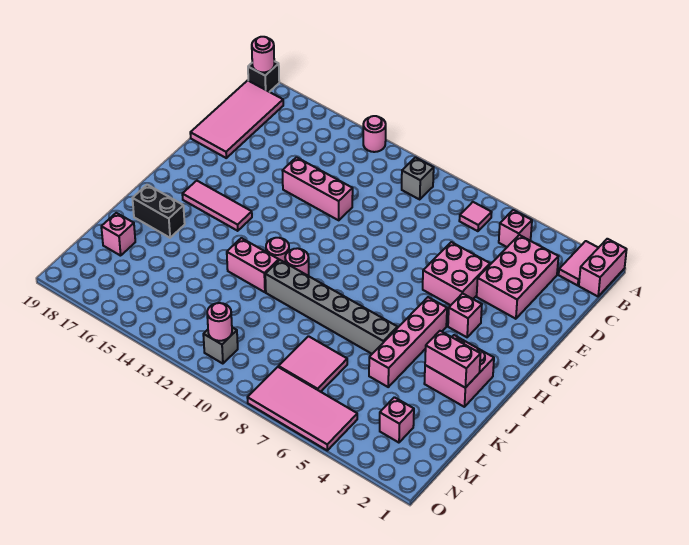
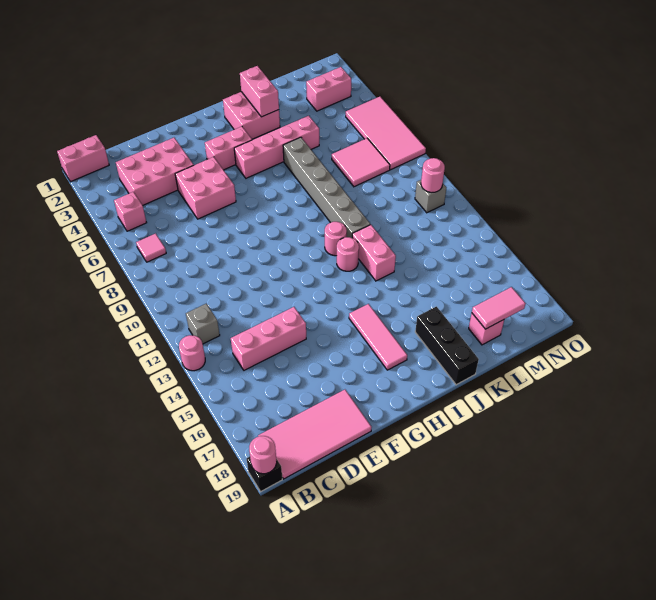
pink tile A2:B2 level 1 -> pink tile L18:M18 level 2
grey brick B10 level 1 -> grey brick B12 level 1
pink brick E12:E14 level 1 -> pink brick C14:E14 level 1
pink brick G4 level 1 -> pink brick G4:H4 level 1
black brick J17:J18 level 1 -> black brick J17:J19 level 1
pink brick M3 level 1 -> pink brick M3:N3 level 1

